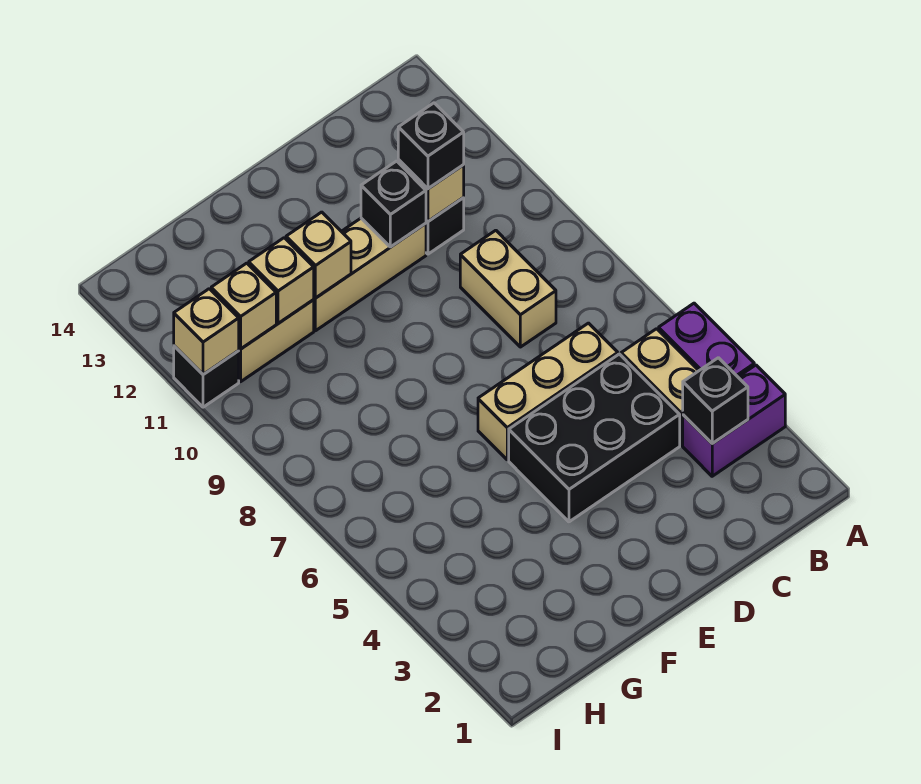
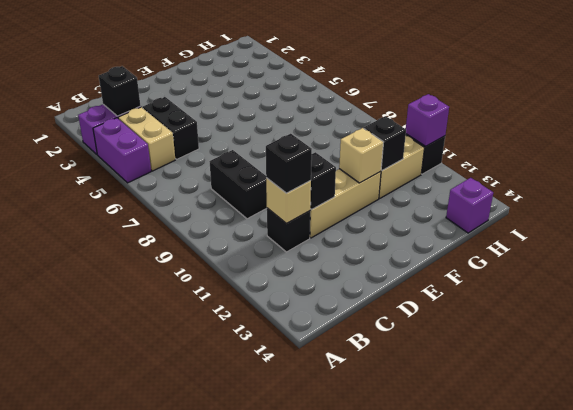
black brick C4:E5 level 1 -> black brick C4:C5 level 1
tan brick C6:E6 level 1 -> none
tan brick C8:C9 level 1 -> black brick C8:C9 level 1
tan brick G11 level 2 -> black brick G11 level 2
tan brick H11 level 2 -> none
none -> purple brick H14 level 1
tan brick I11 level 2 -> purple brick I11 level 2

